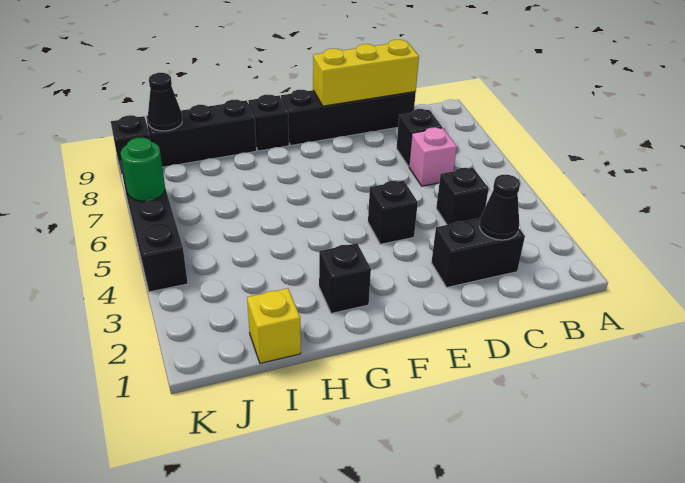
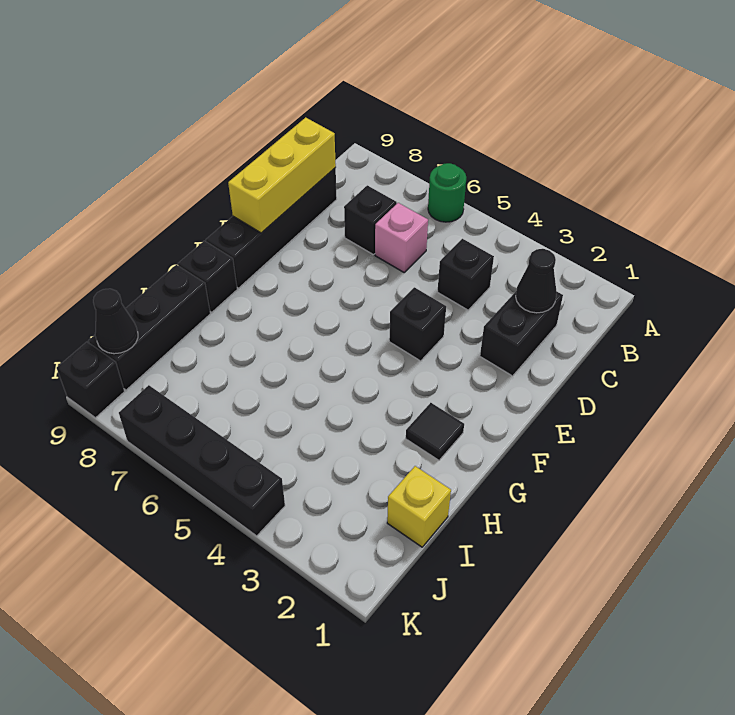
black brick G2 level 1 -> black tile G2 level 1
green round brick K6 level 2 -> green round brick A6 level 1

